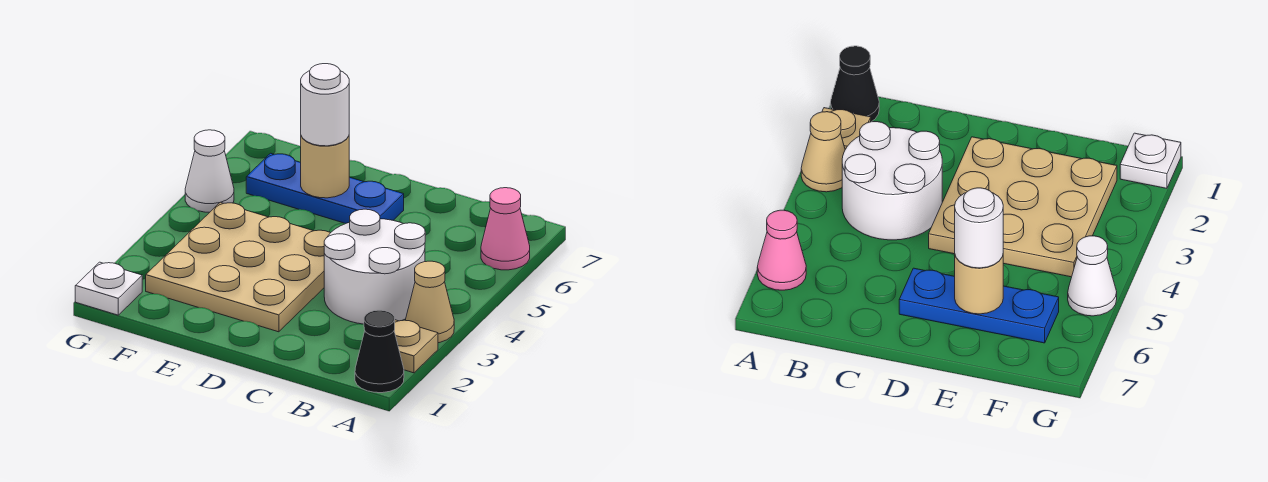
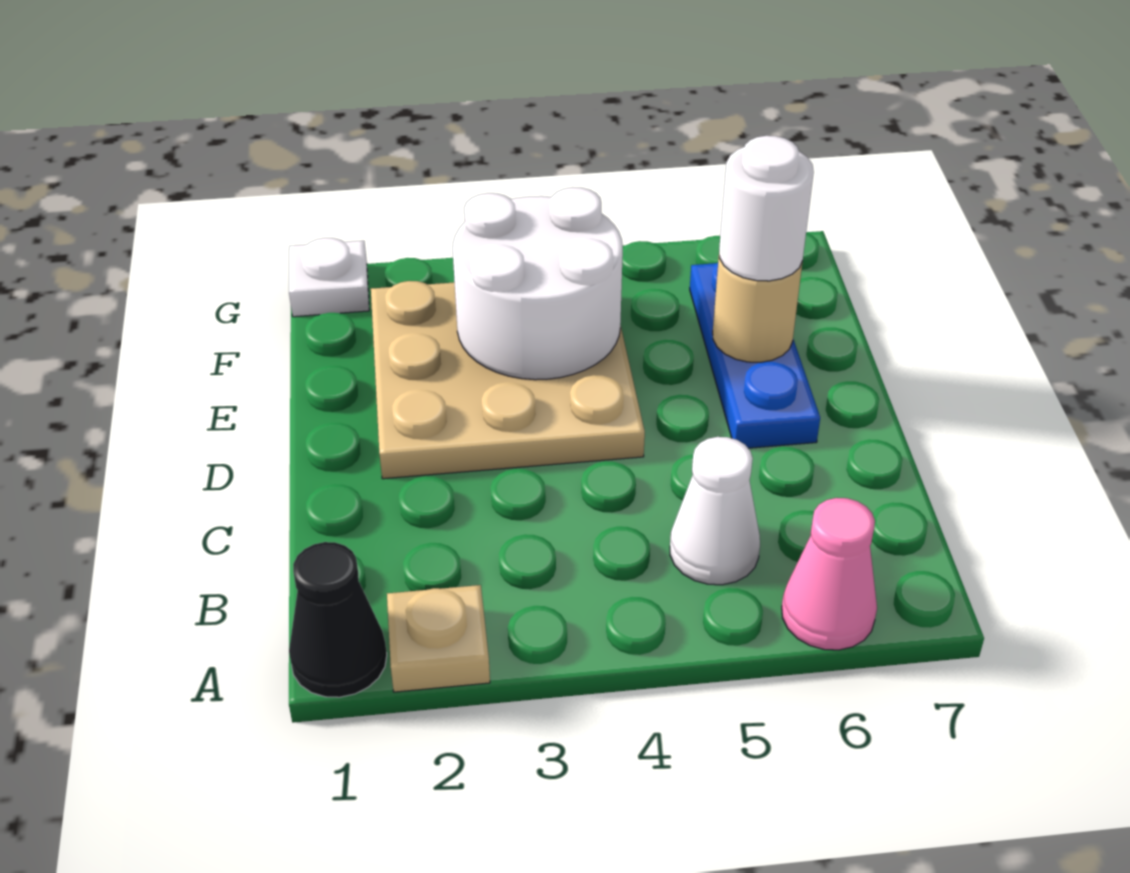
tan cone A3 level 1 -> none
white round brick B3:C4 level 1 -> white round brick E3:F4 level 2
white cone G5 level 1 -> white cone B5 level 1

